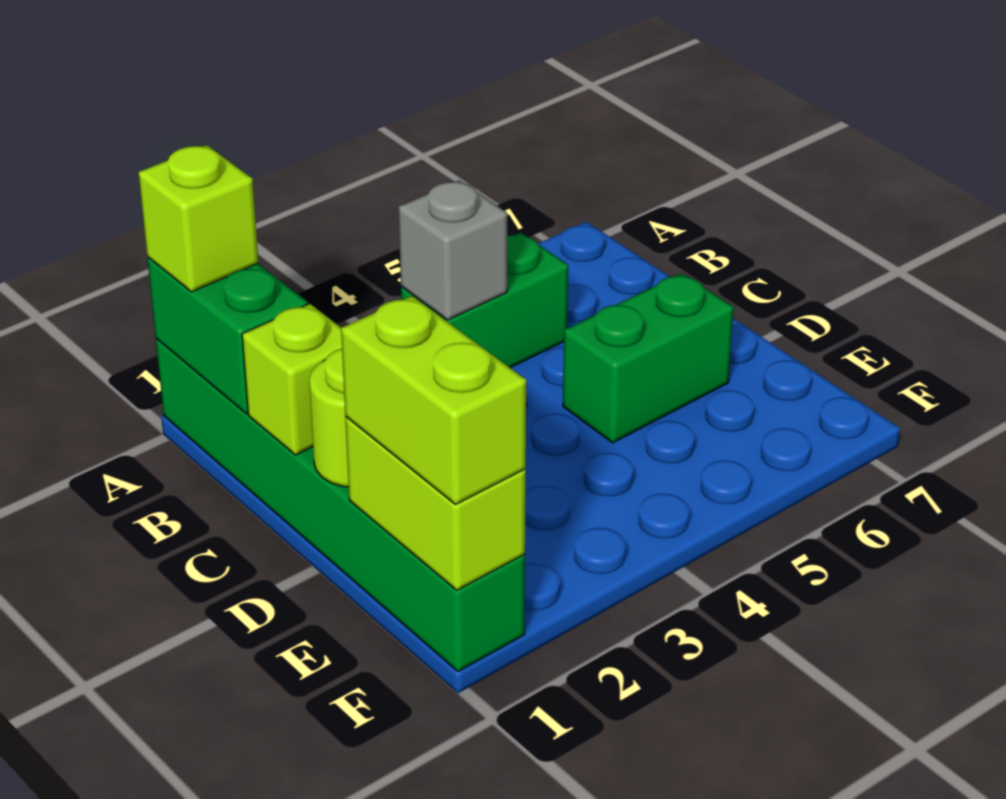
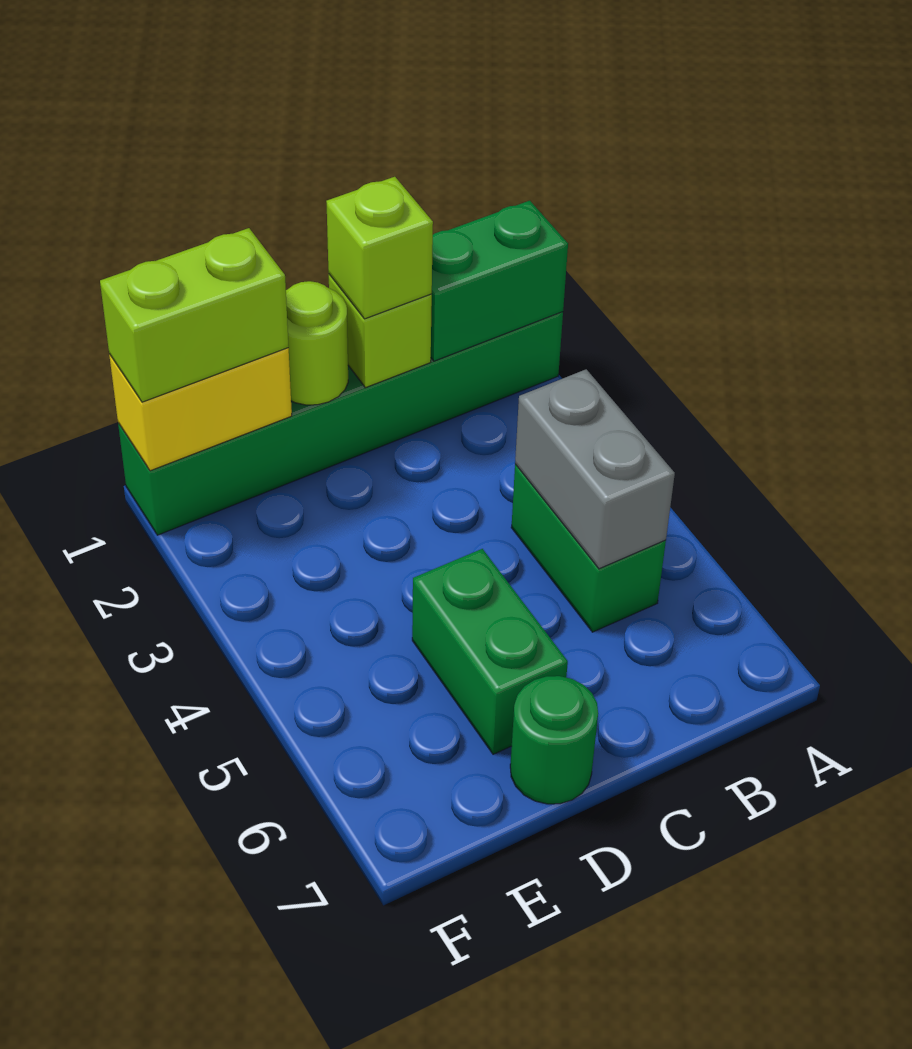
lime brick A1 level 3 -> lime brick C1 level 3
grey brick B4 level 2 -> grey brick B4:B5 level 2
none -> green round brick D7 level 1
lime brick E1:F1 level 2 -> yellow brick E1:F1 level 2

